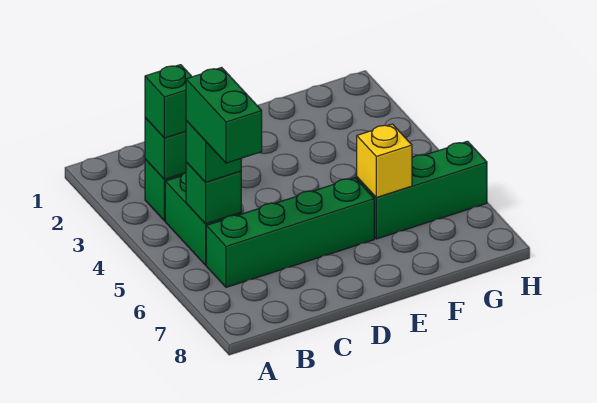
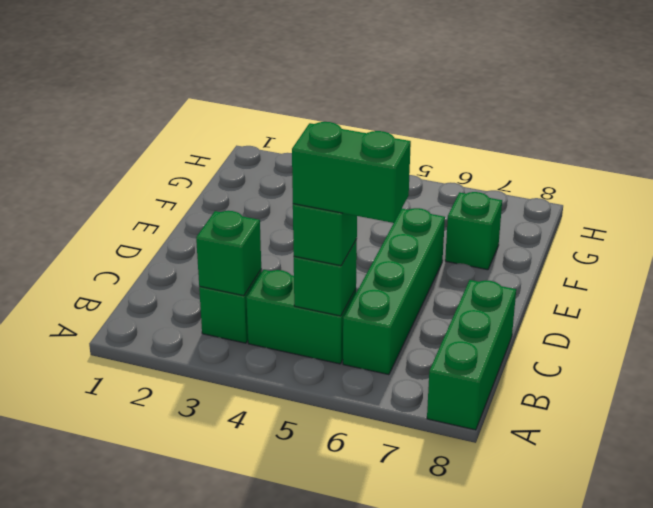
green brick B3 level 3 -> green brick F7 level 1
green brick F6:H6 level 1 -> green brick A8:C8 level 1
yellow brick F6 level 2 -> none

